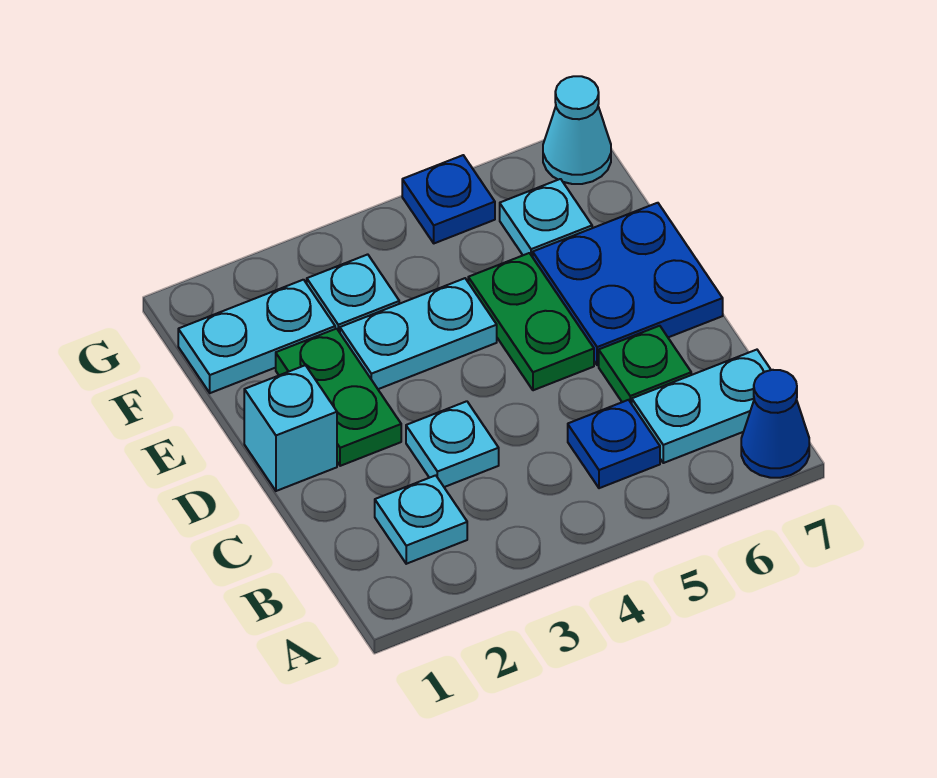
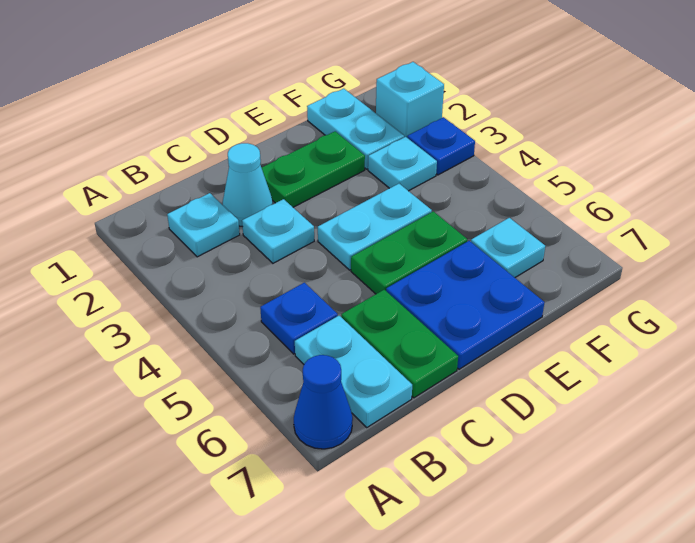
green plate C6 level 1 -> green plate C6:C7 level 1
cyan brick D1 level 1 -> cyan brick G2 level 1
cyan plate E3:E4 level 1 -> cyan plate D4:E4 level 1
blue plate G5 level 1 -> blue plate G3 level 1
cyan cone G7 level 1 -> cyan cone C2 level 1

